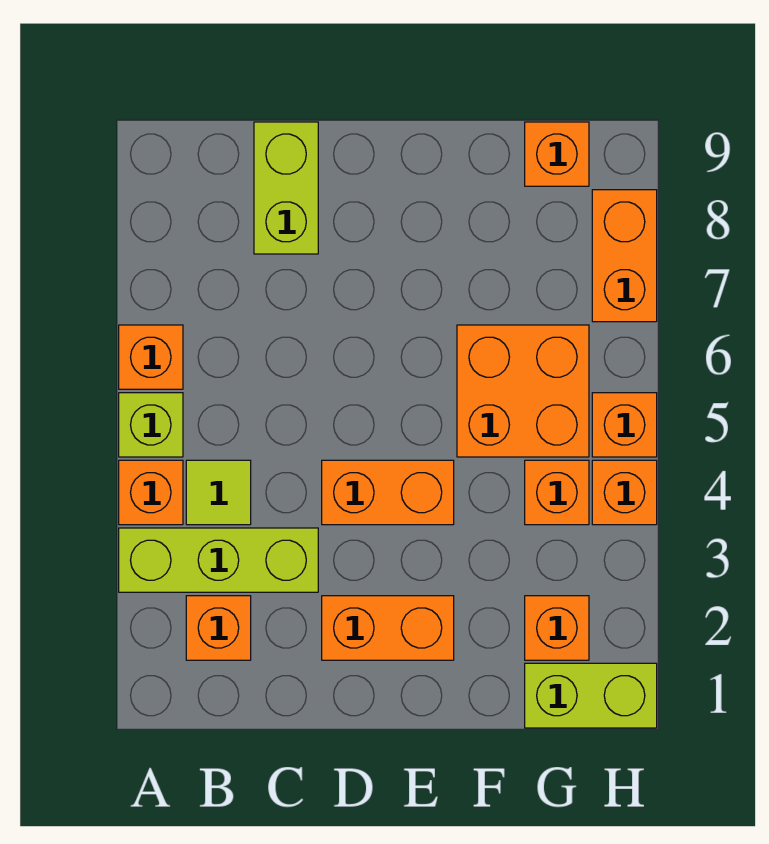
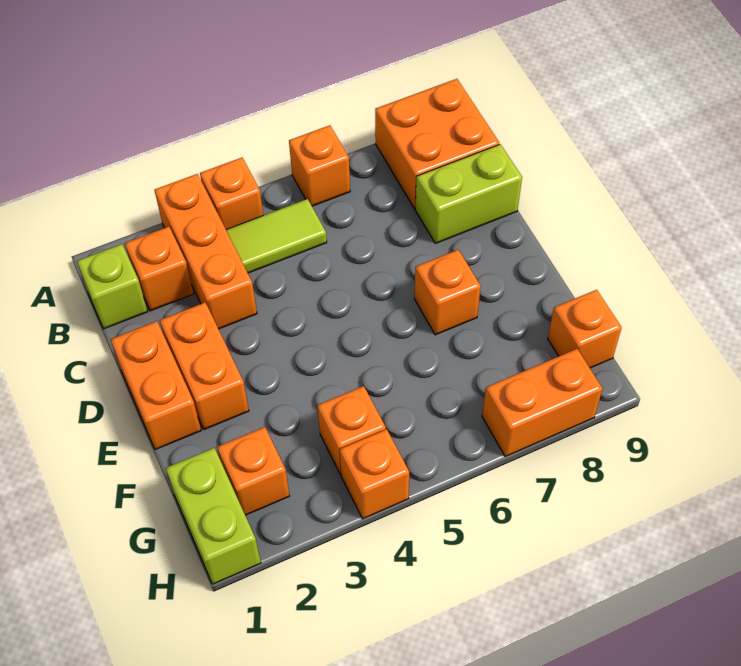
lime brick A3:C3 level 1 -> orange brick A3:C3 level 1
lime brick A5 level 1 -> lime brick B1 level 1
lime tile B4 level 1 -> lime tile B4:B5 level 1
orange brick D4:E4 level 1 -> orange brick D1:E1 level 1
orange brick F5:G6 level 1 -> orange brick A8:B9 level 1
orange brick H5 level 1 -> orange brick E7 level 1

